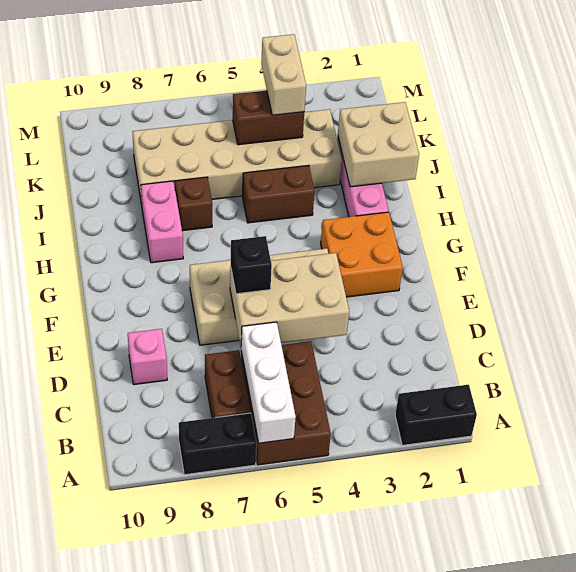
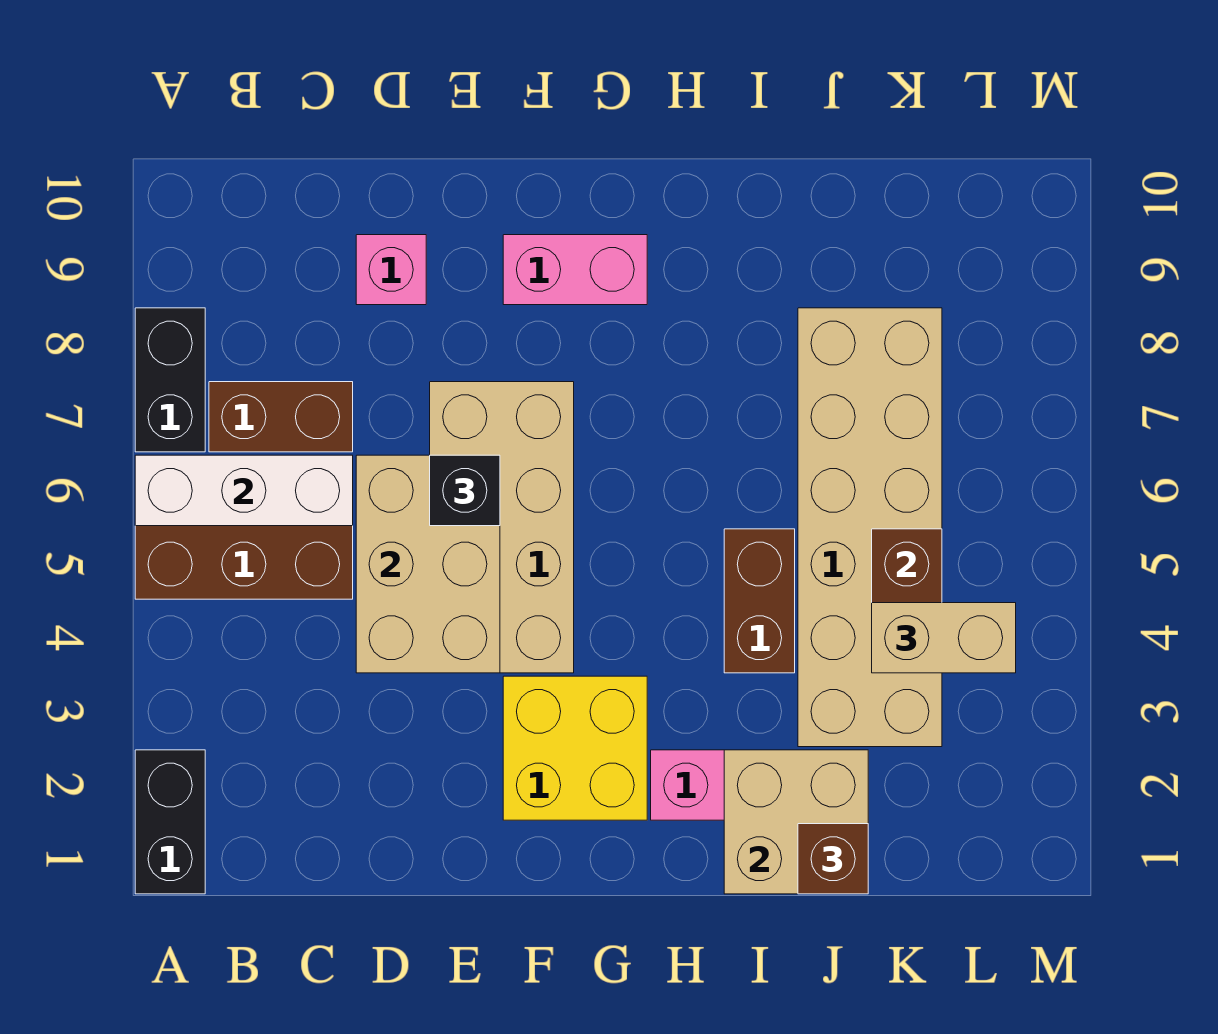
orange brick F2:G3 level 1 -> yellow brick F2:G3 level 1
pink brick H8:I8 level 1 -> pink brick F9:G9 level 1
brown brick I7 level 1 -> brown brick J1 level 3

